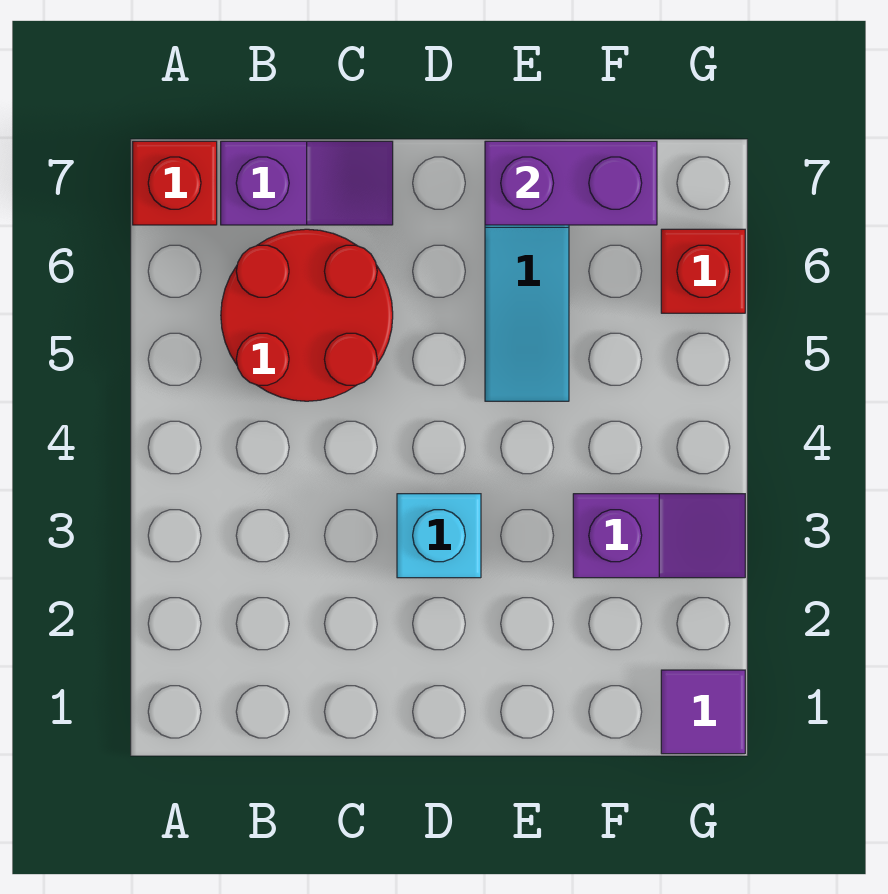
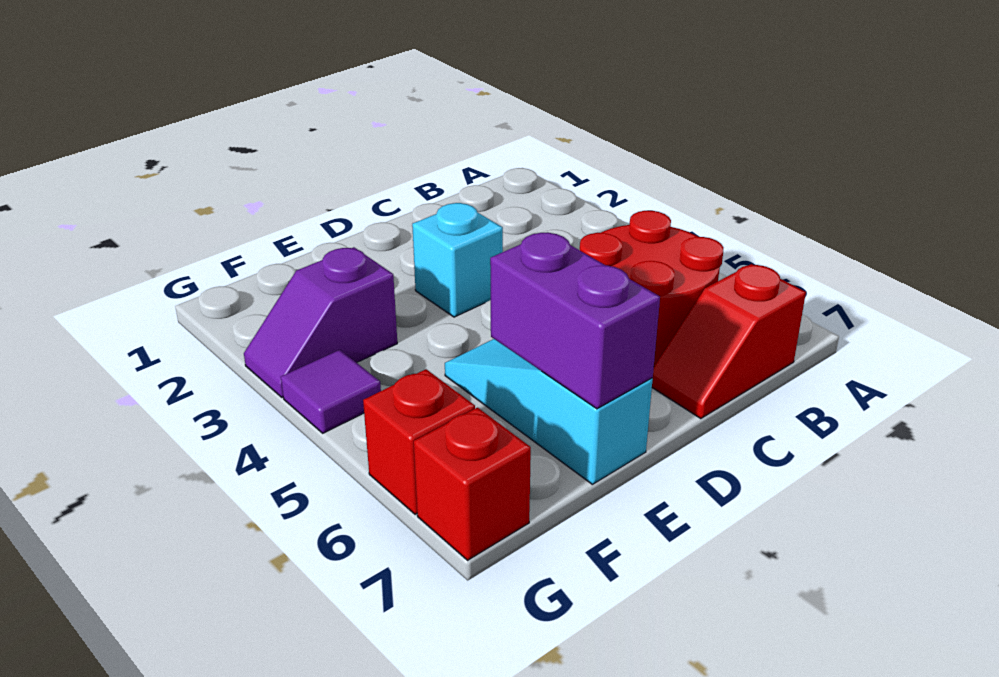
red brick A7 level 1 -> red brick G7 level 1
purple slope B7:C7 level 1 top B -> red slope B7:C7 level 1 top B
purple brick E7:F7 level 2 -> purple brick E6:E7 level 2
purple tile G1 level 1 -> purple tile G4 level 1

